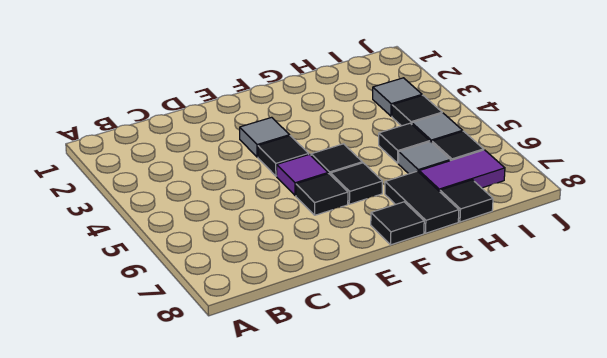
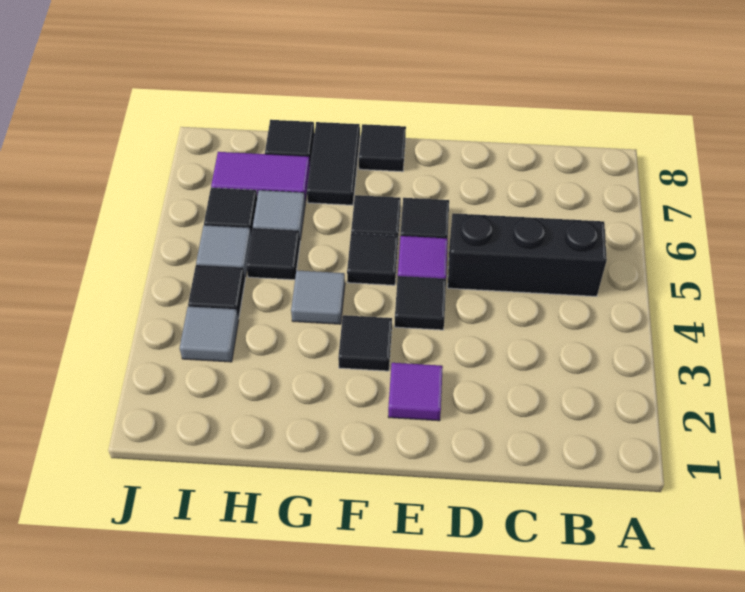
none -> black brick B5:D5 level 1
none -> purple tile E2 level 1
grey tile E3 level 1 -> grey tile G4 level 1
none -> black tile F3 level 1

